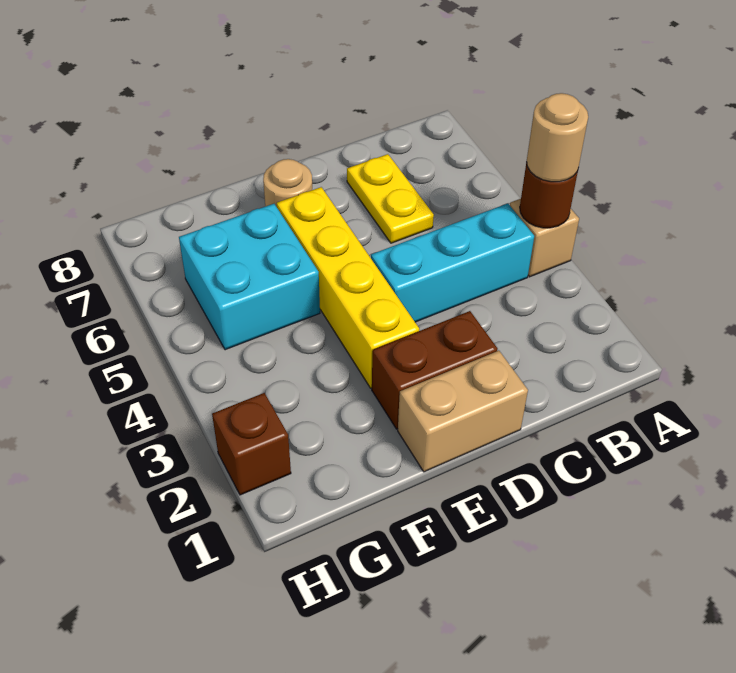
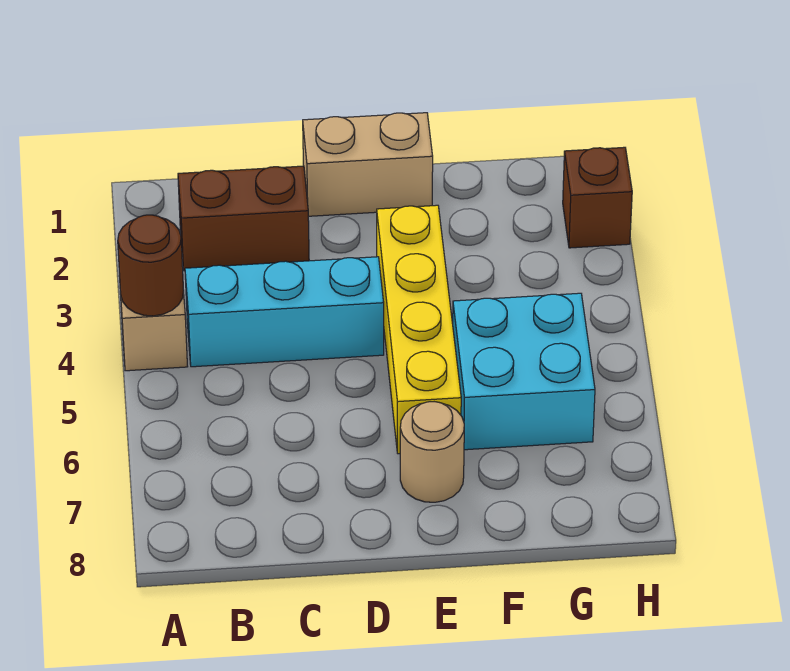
tan round brick A4 level 3 -> none
yellow plate C6:C7 level 1 -> none
brown brick D2:E2 level 1 -> brown brick B2:C2 level 1

